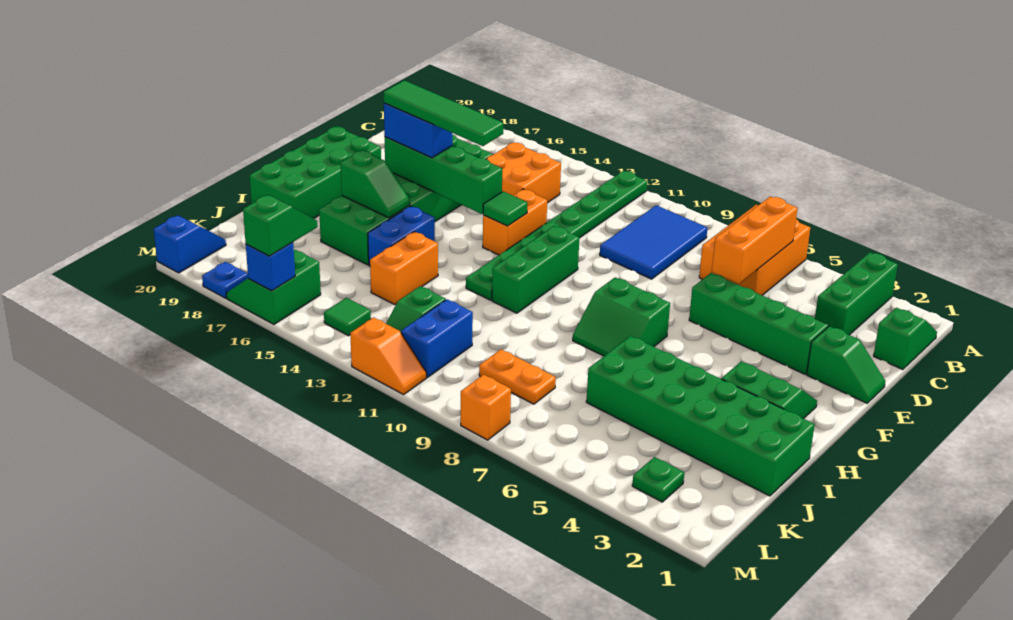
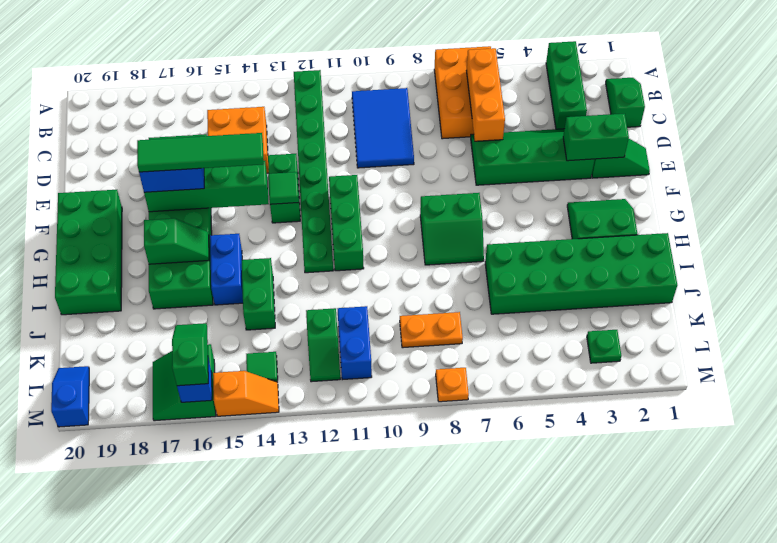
none -> green brick E2:E3 level 2
orange brick E13:F13 level 1 -> green brick E13:F13 level 1
orange brick I14:J14 level 1 -> green brick I14:J14 level 1
orange brick M8 level 1 -> orange plate M8 level 1
orange slope M11:M12 level 1 top 12 -> orange slope M14:M15 level 1 top 15
blue plate M18 level 1 -> none

